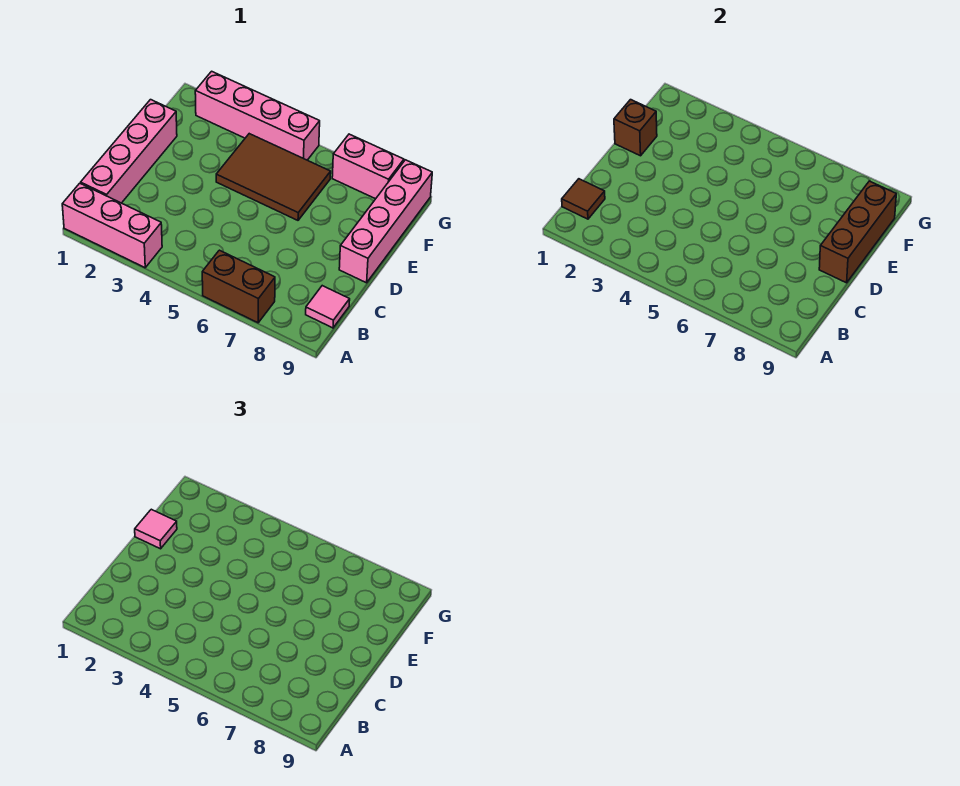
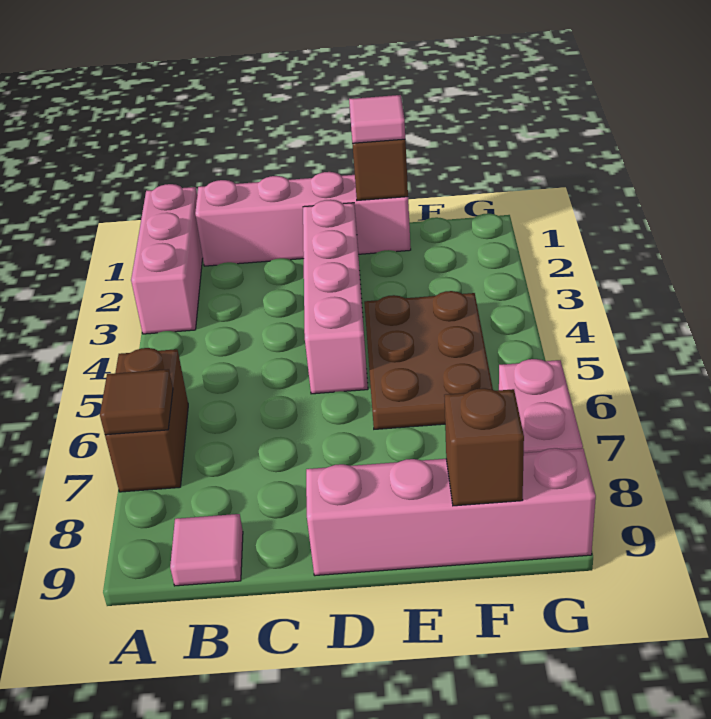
brown tile B1 level 2 -> brown tile A7 level 2
brown brick D9:F9 level 2 -> brown brick F9 level 2
brown tile E4:F6 level 1 -> brown plate E4:F6 level 1
pink brick G2:G5 level 1 -> pink brick D2:D5 level 1

